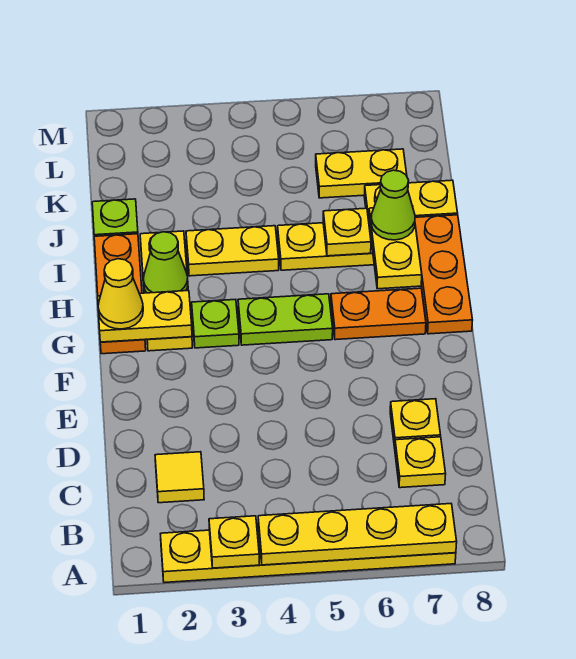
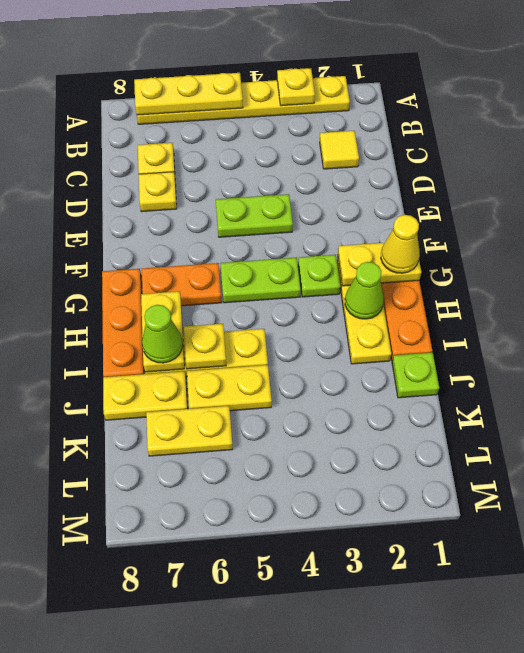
yellow plate A4:A7 level 2 -> yellow plate A5:A7 level 2
none -> lime plate E4:E5 level 1
yellow plate I3:I4 level 1 -> yellow plate J5:J6 level 1

